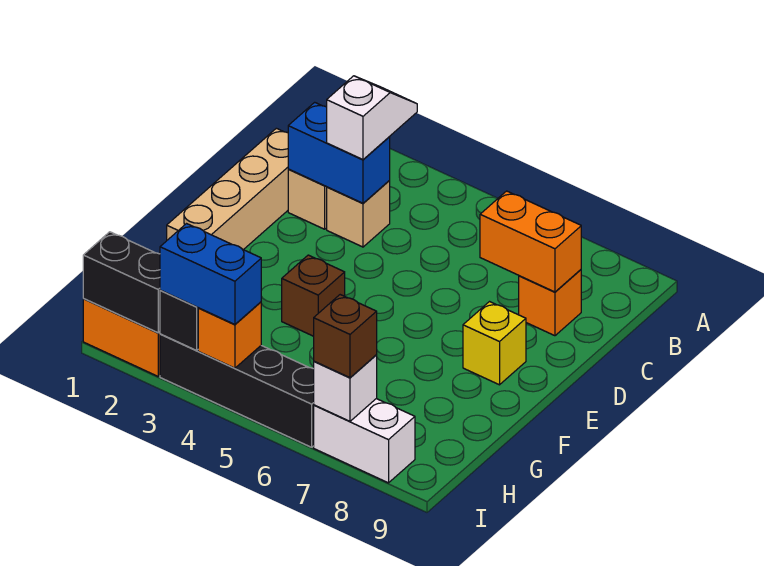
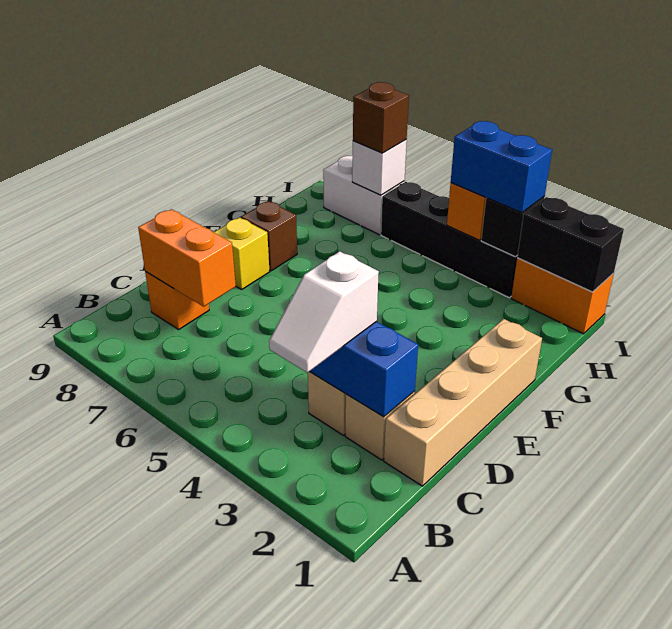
brown brick F4 level 1 -> brown brick F8 level 1

